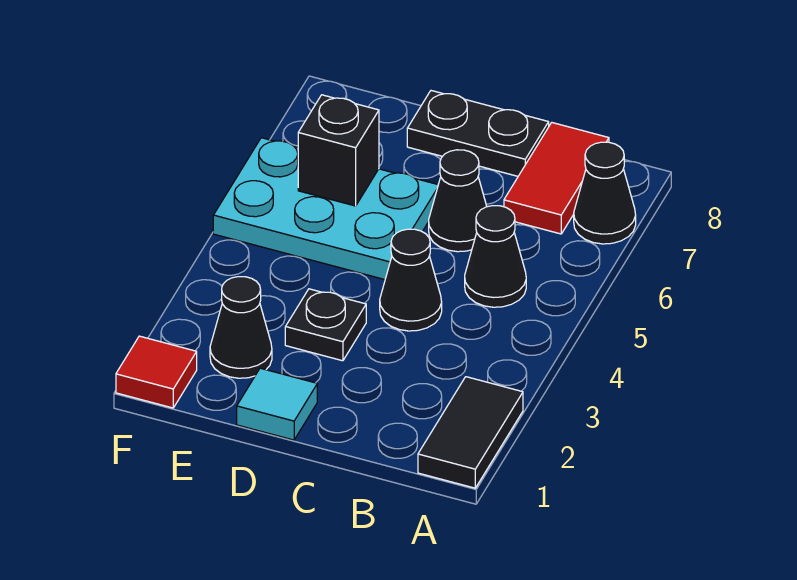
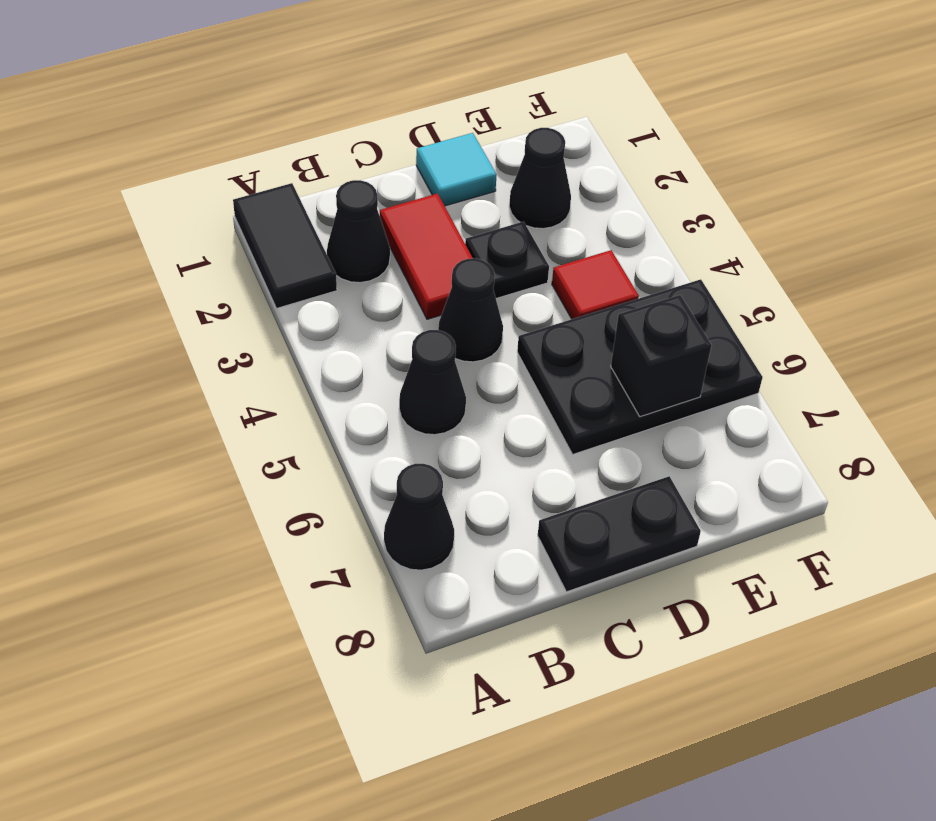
red tile B7:B8 level 1 -> red tile C2:C3 level 1
black cone C6 level 1 -> black cone B2 level 1
cyan plate D5:F6 level 1 -> black plate D5:F6 level 1
red tile F1 level 1 -> red tile E4 level 1

